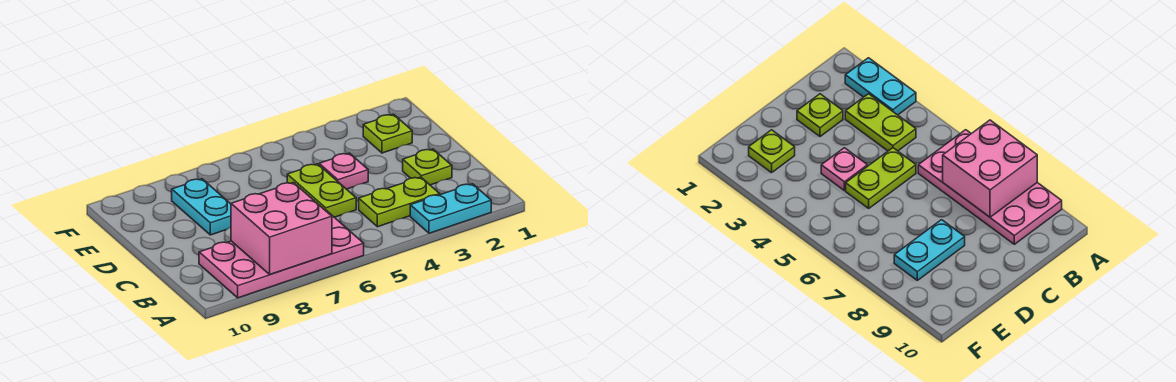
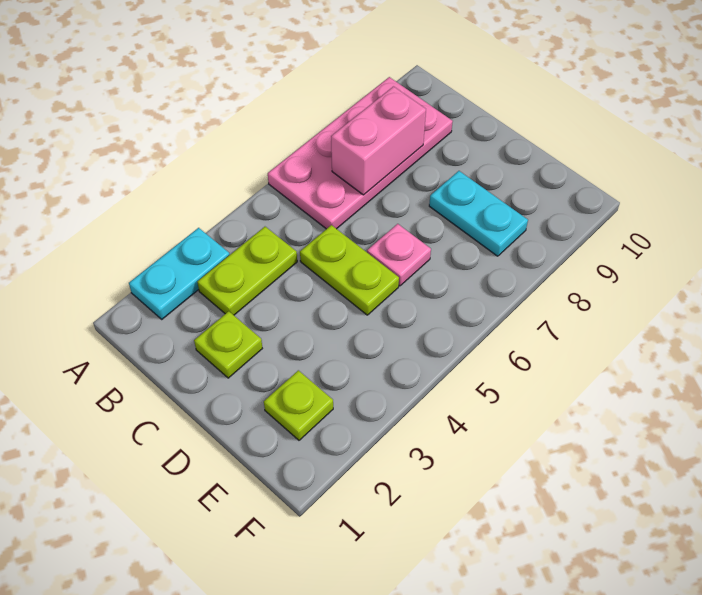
pink brick A7:B8 level 2 -> pink brick B7:B8 level 2
pink plate D4 level 1 -> pink plate D6 level 1

